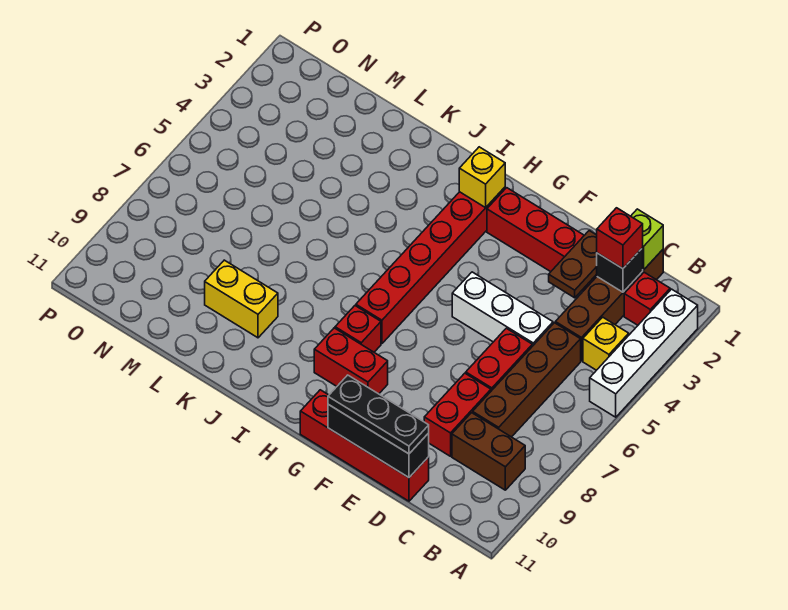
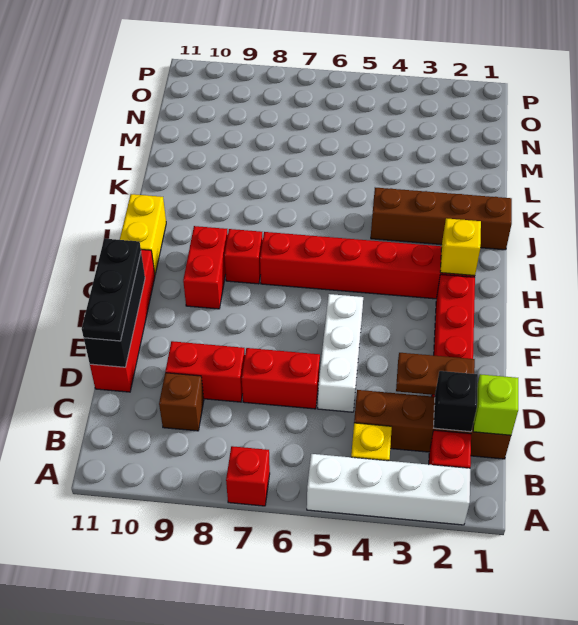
brown brick B9:C9 level 1 -> brown brick C9 level 1
red brick C2 level 3 -> red brick A7 level 1
brown brick C5:C8 level 1 -> brown brick J1:J4 level 1
yellow brick K9:L9 level 1 -> yellow brick H11:I11 level 1

